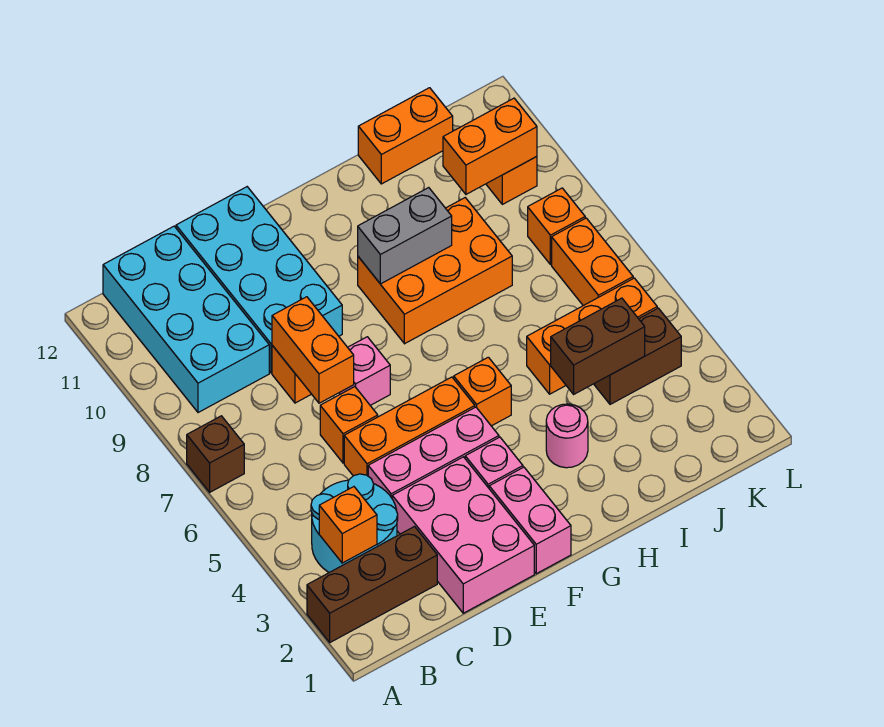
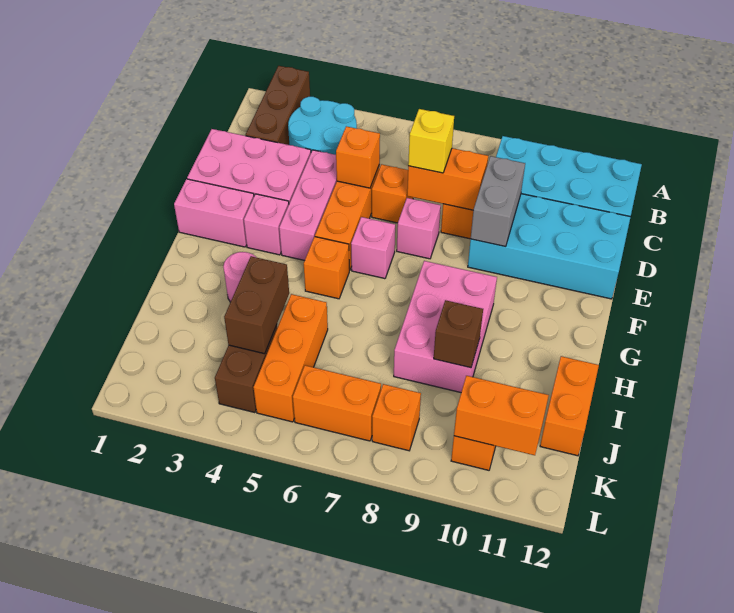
brown brick A7 level 1 -> brown brick I9 level 2
orange brick B3 level 2 -> orange brick D5 level 2
none -> yellow brick D7 level 3
none -> pink brick F6 level 1
orange brick G8:I9 level 1 -> pink brick G8:I9 level 1
grey brick G9:H9 level 2 -> grey brick D9:E9 level 2
orange brick J10:K10 level 2 -> orange brick K10:K11 level 2

